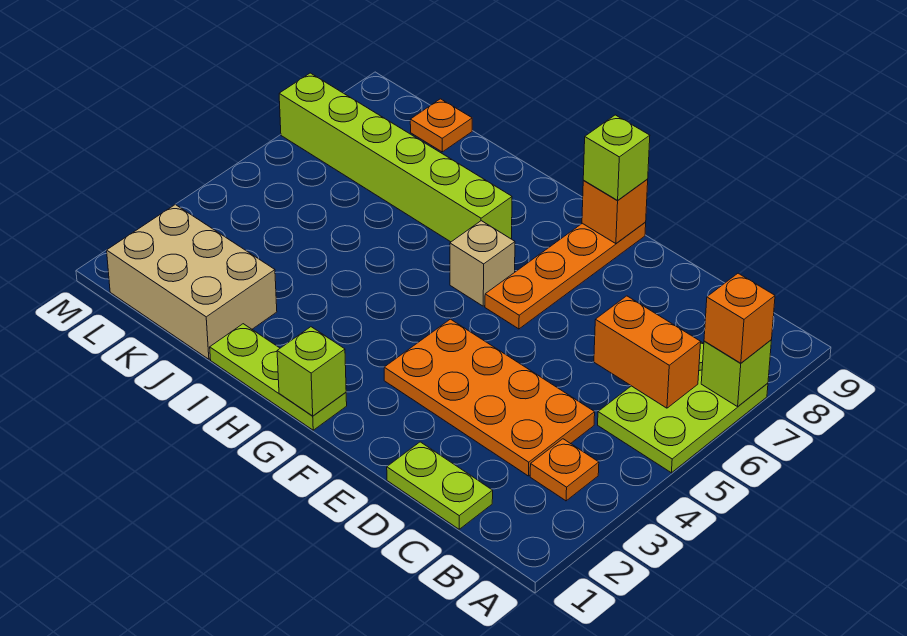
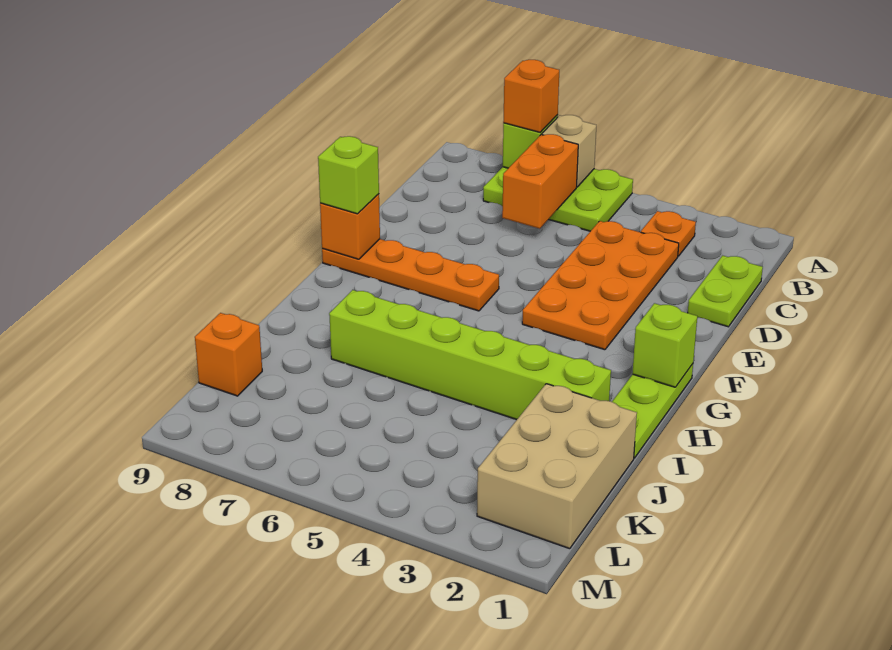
tan brick G6 level 1 -> tan brick A6 level 2
lime brick H7:M7 level 1 -> lime brick I2:I7 level 1
orange plate K9 level 1 -> orange brick K9 level 1

